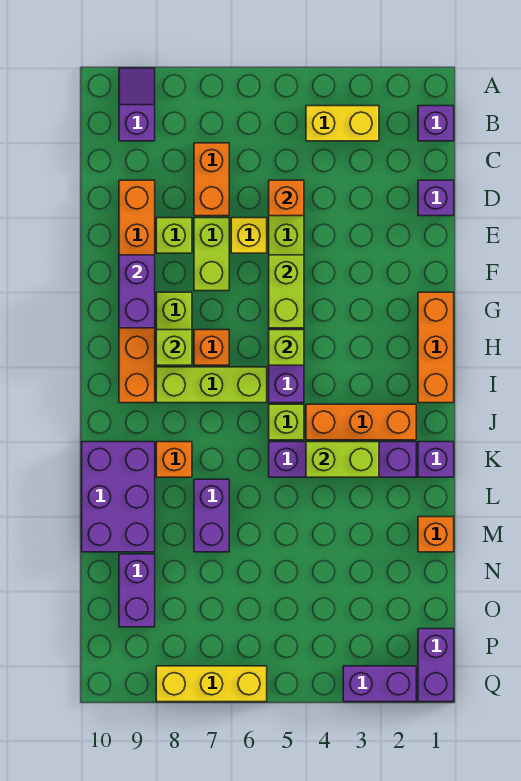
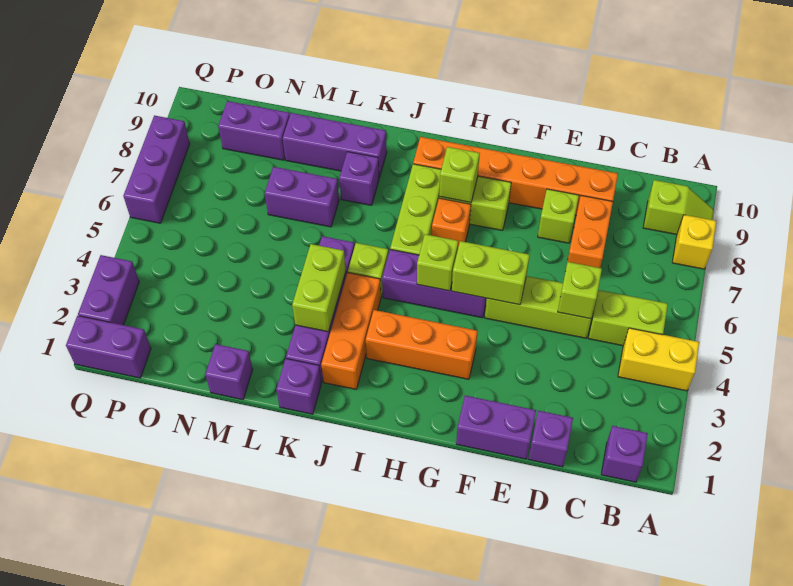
purple slope A9:B9 level 1 top B -> lime slope A9:B9 level 1 top B
yellow brick B3:B4 level 1 -> yellow brick A4:B4 level 1
orange brick C7:D7 level 1 -> orange brick D7:D8 level 1
orange brick D5 level 2 -> lime brick D5 level 2
yellow brick E6 level 1 -> yellow brick A8 level 1
lime brick E7:F7 level 1 -> lime brick B5:C5 level 1
purple brick F9:G9 level 2 -> purple brick E1:F1 level 1
orange brick G1:I1 level 1 -> orange brick G3:I3 level 1
orange brick K8 level 1 -> purple brick K8 level 1
purple brick K9:M10 level 1 -> purple brick K9:M9 level 1
orange brick M1 level 1 -> purple brick M1 level 1
yellow brick Q6:Q8 level 1 -> purple brick Q6:Q8 level 1

